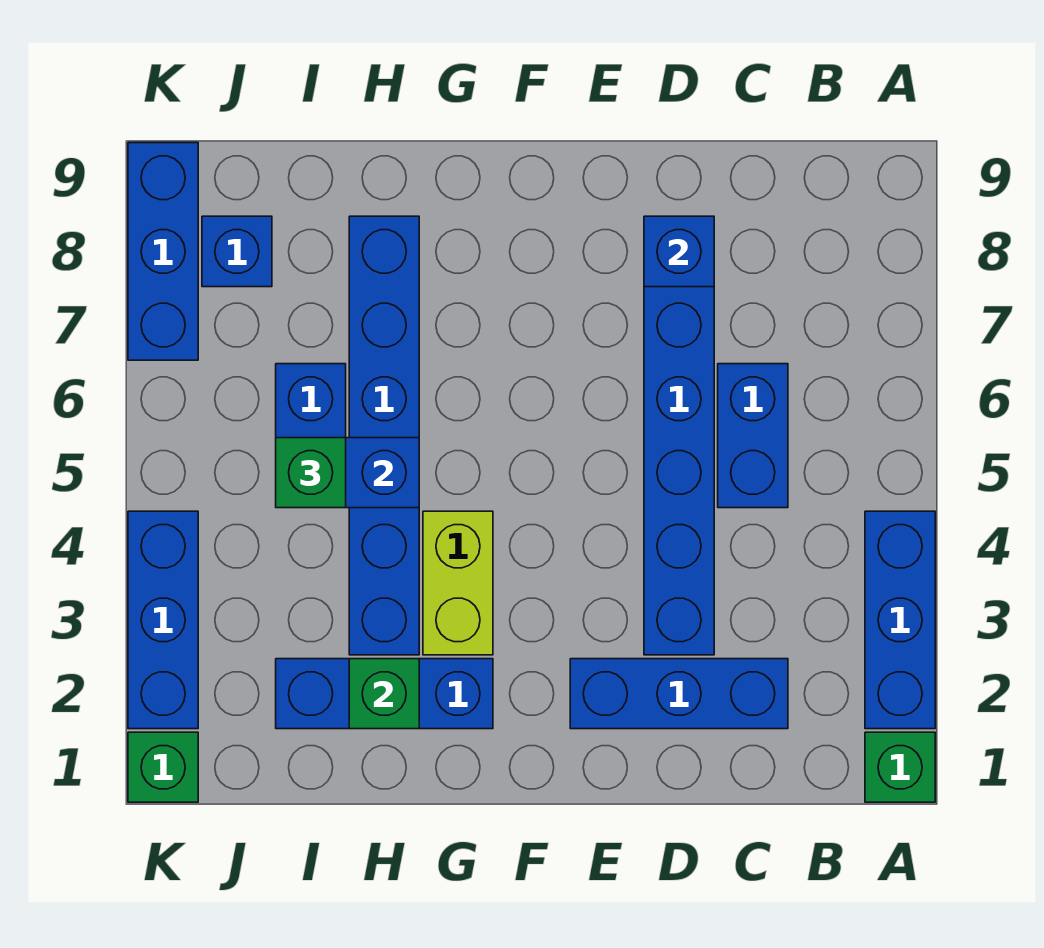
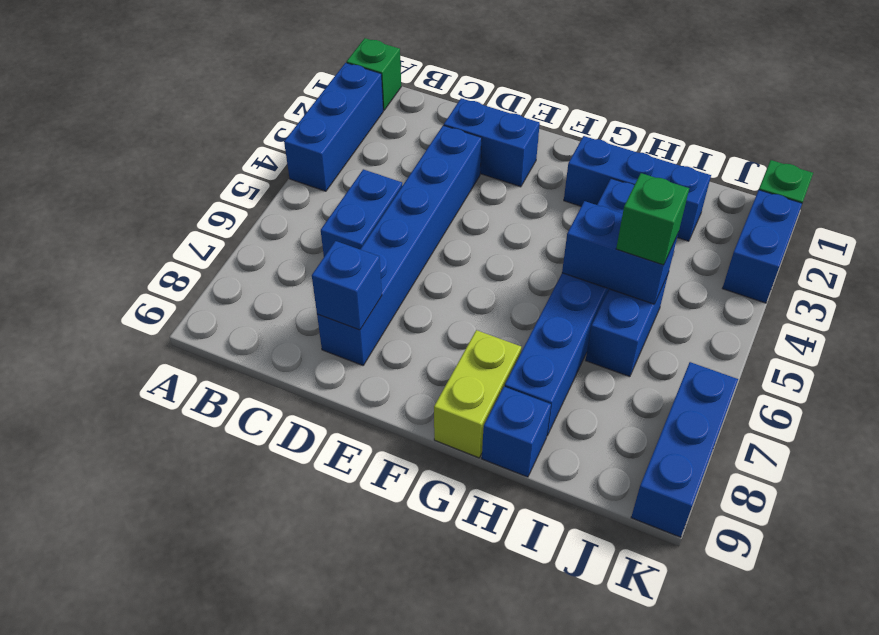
blue brick C2:E2 level 1 -> blue brick D2:E2 level 1
lime brick G3:G4 level 1 -> lime brick G8:G9 level 1
green brick H2 level 2 -> none
blue brick J8 level 1 -> blue brick H9 level 1
blue brick K2:K4 level 1 -> blue brick K2:K3 level 1

